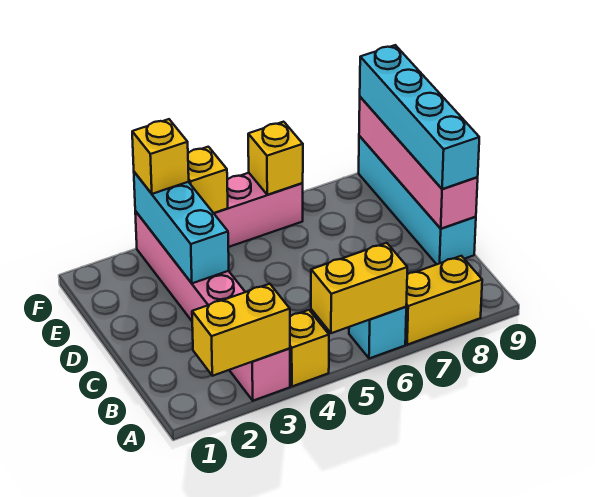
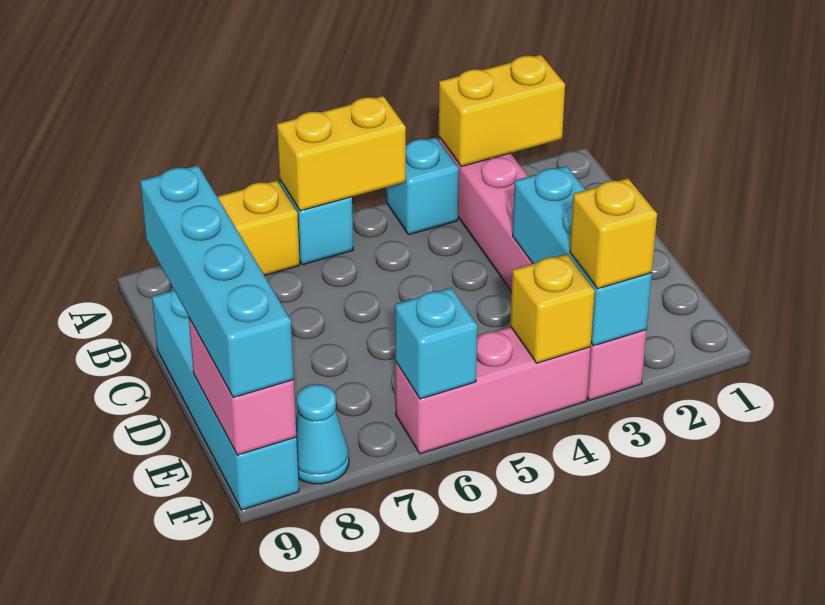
yellow brick A4 level 1 -> cyan brick A4 level 1
pink brick C9:F9 level 2 -> pink brick E9:F9 level 2
yellow brick F6 level 2 -> cyan brick F6 level 2
none -> cyan cone F8 level 1

